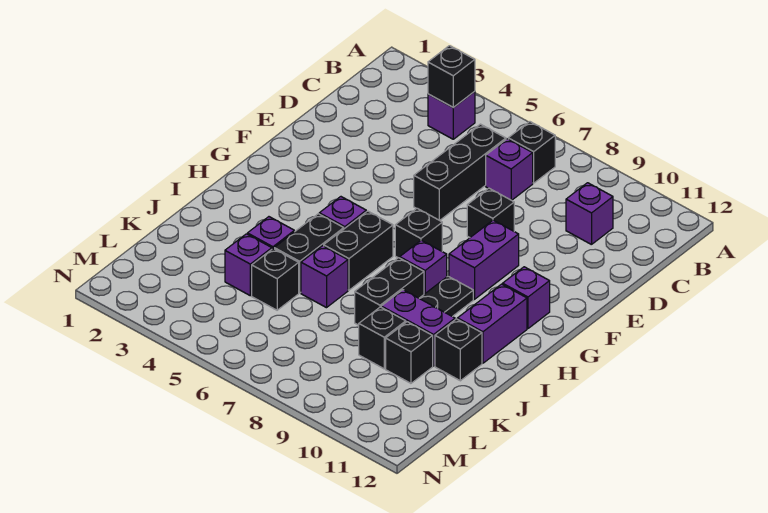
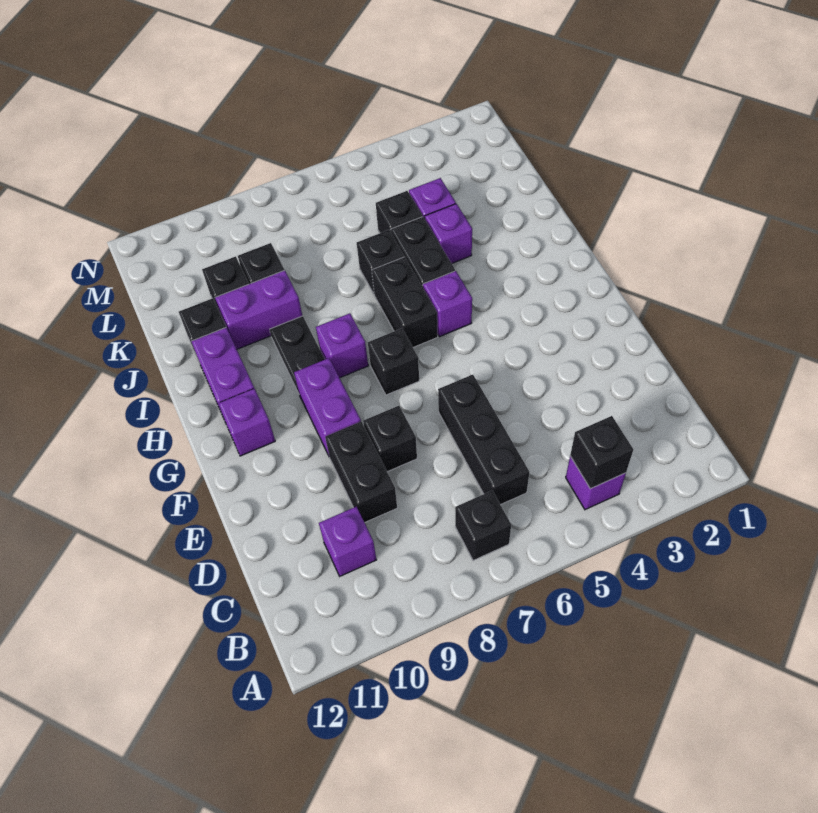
purple brick C7 level 1 -> none
black brick I8:J8 level 1 -> black brick D9:E9 level 1
purple brick J6 level 1 -> black brick J6 level 1

